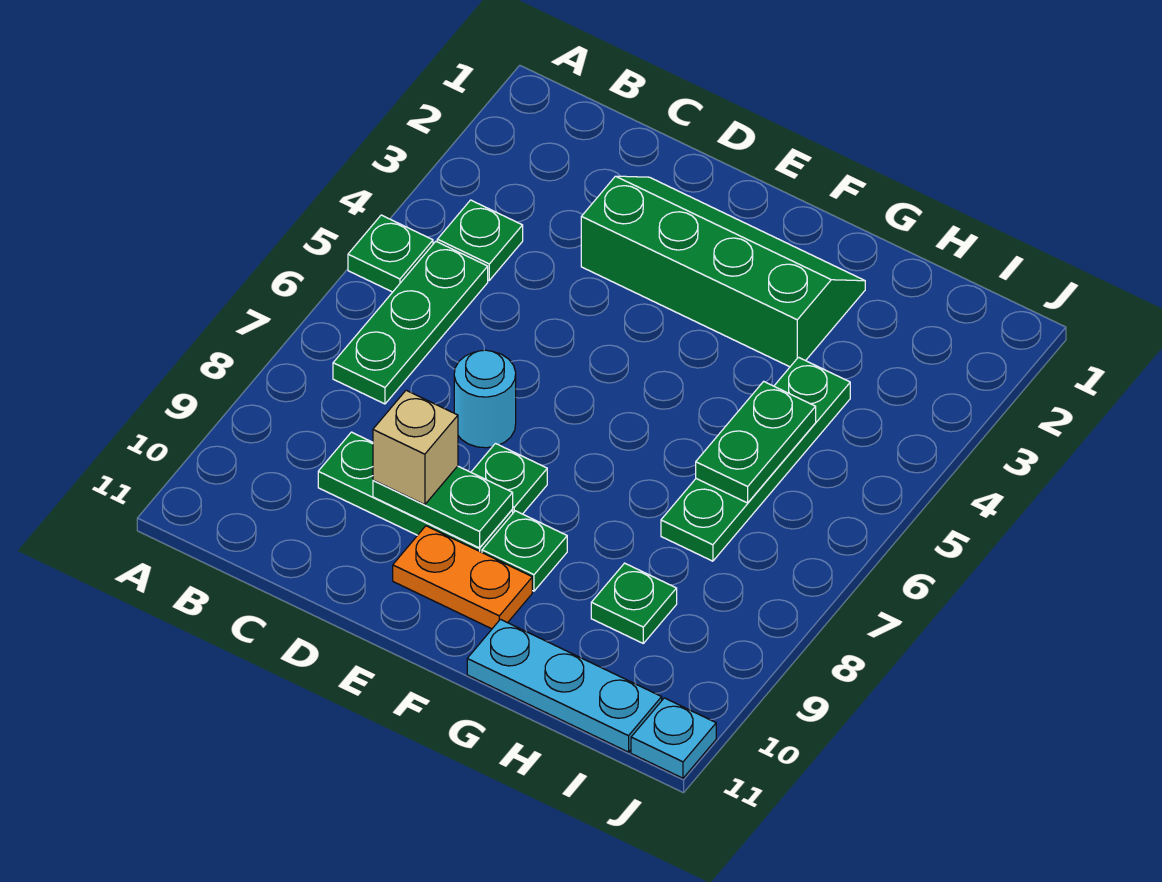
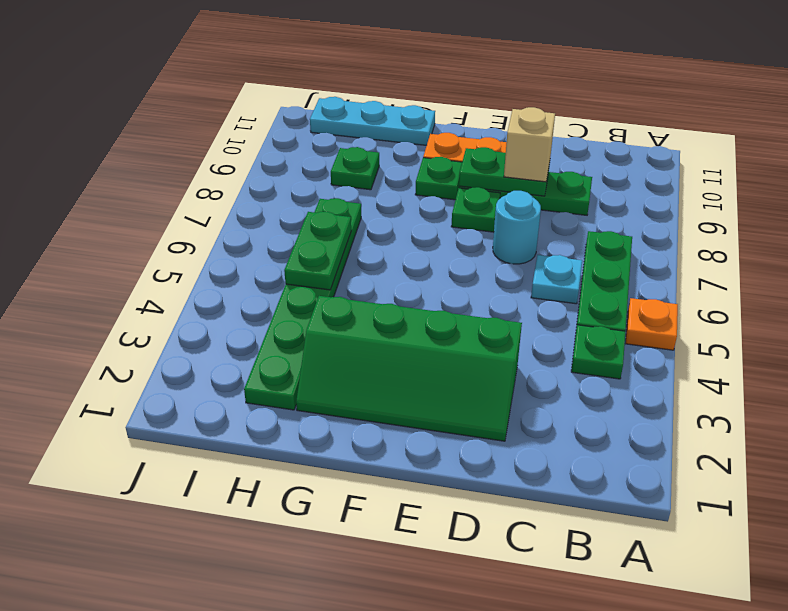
green plate A5 level 1 -> orange plate A5 level 1
green plate H4:H7 level 1 -> green plate H2:H7 level 1
cyan plate J11 level 1 -> cyan plate C6 level 1

